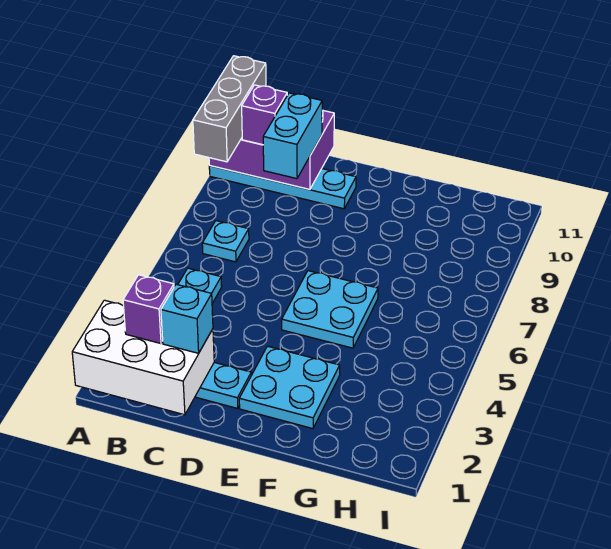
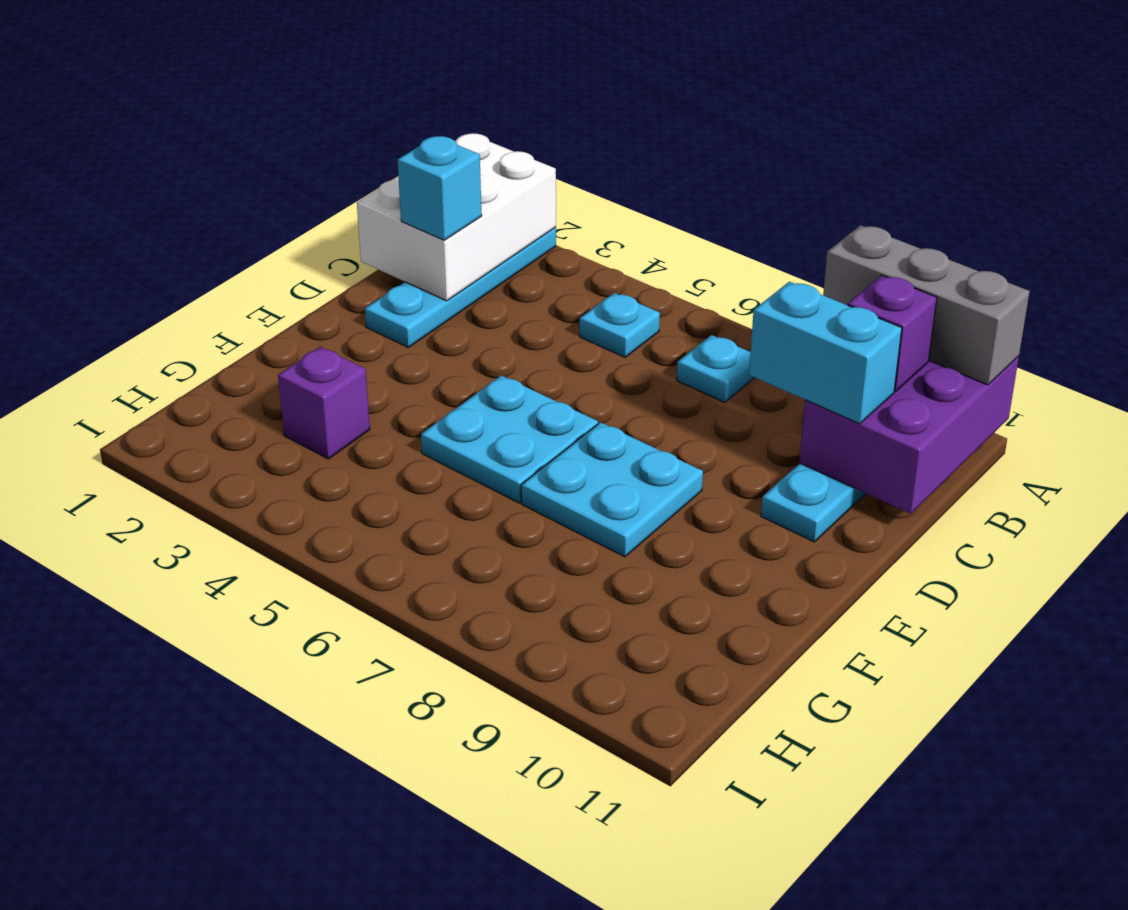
purple brick B2 level 3 -> purple brick G3 level 1
cyan plate E2:F3 level 1 -> cyan plate E7:F8 level 1

